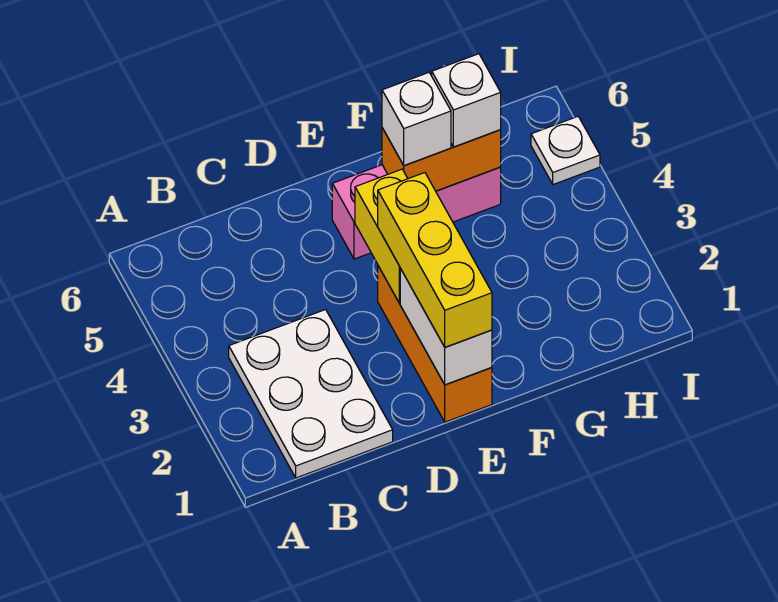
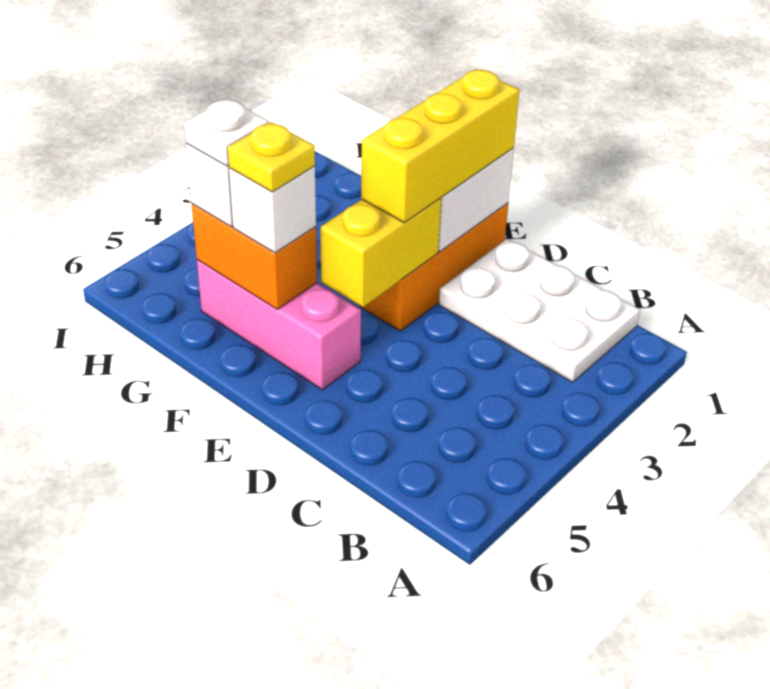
white plate B1:C3 level 1 -> white plate B1:D2 level 1
none -> yellow plate F5 level 4
white plate I5 level 1 -> white plate G5 level 4

